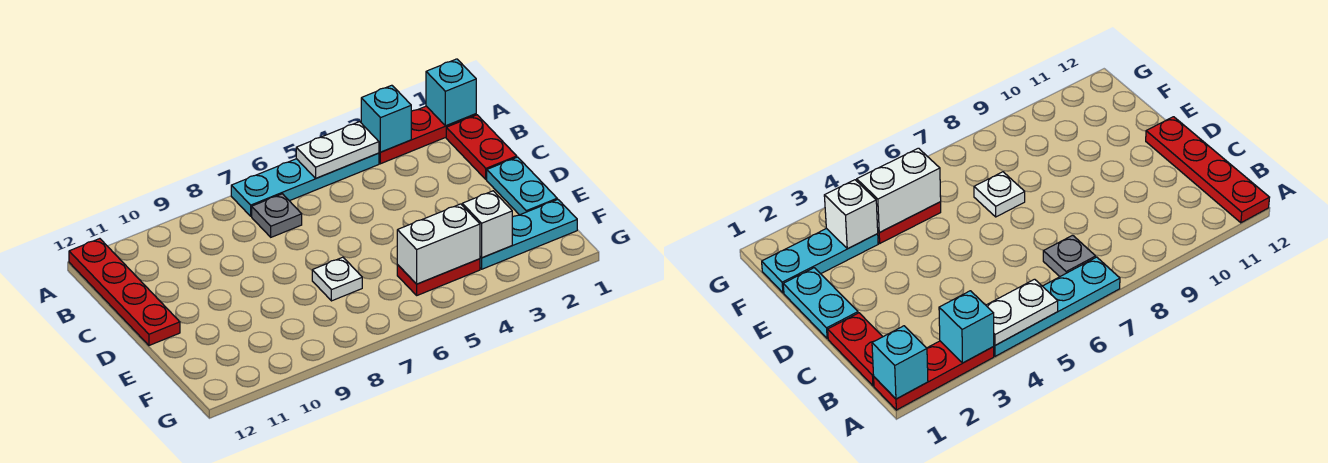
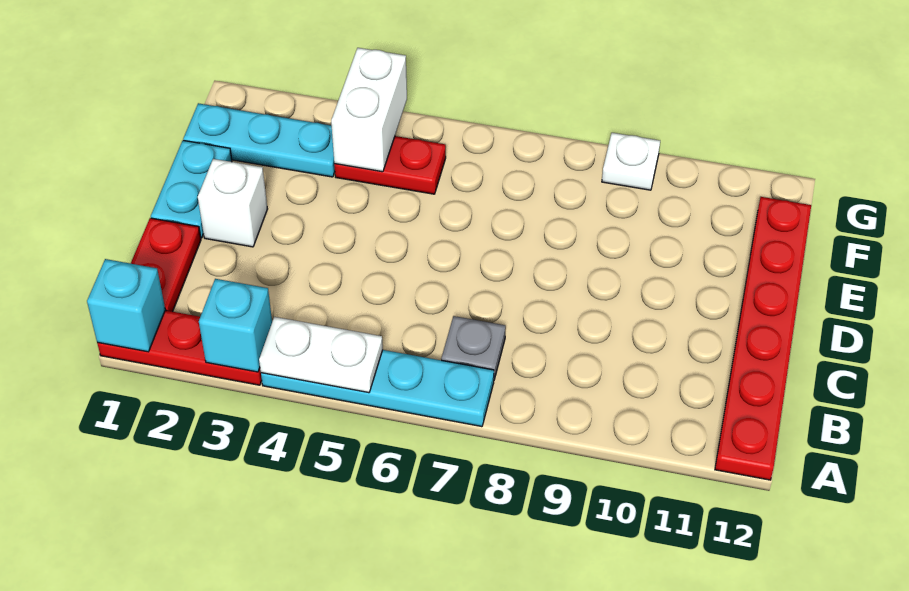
red plate A12:D12 level 1 -> red plate A12:F12 level 1
white plate E7 level 1 -> white plate G9 level 1
white brick F3 level 2 -> white brick D2 level 1
white brick F4:F5 level 2 -> white brick F4:G4 level 2

